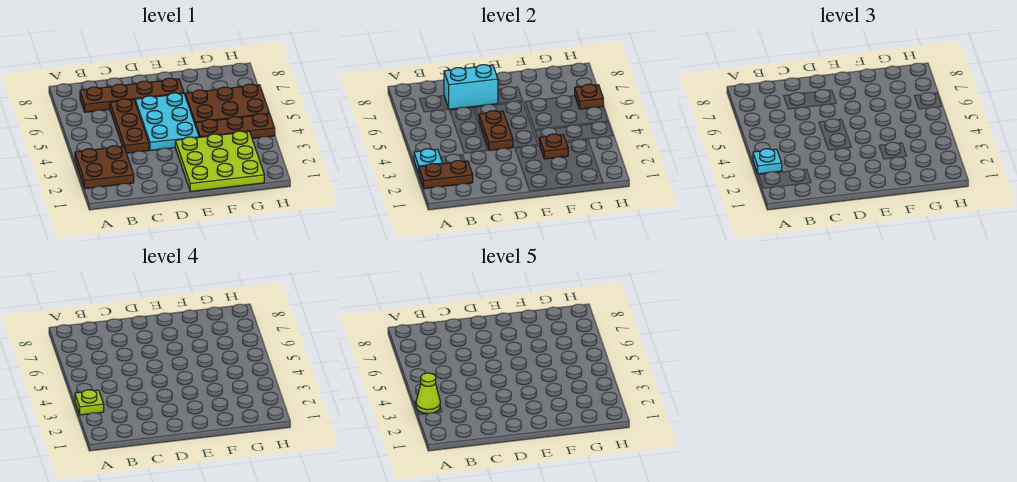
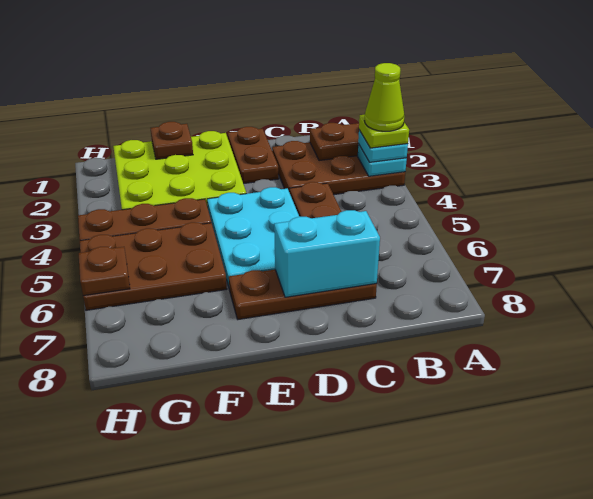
brown plate A2:B3 level 1 -> brown plate A2:C3 level 1
brown plate B7:E7 level 1 -> brown plate C7:E7 level 1
brown plate D4:D5 level 2 -> brown plate D1:D2 level 1
brown plate F3 level 2 -> brown plate F1 level 2

